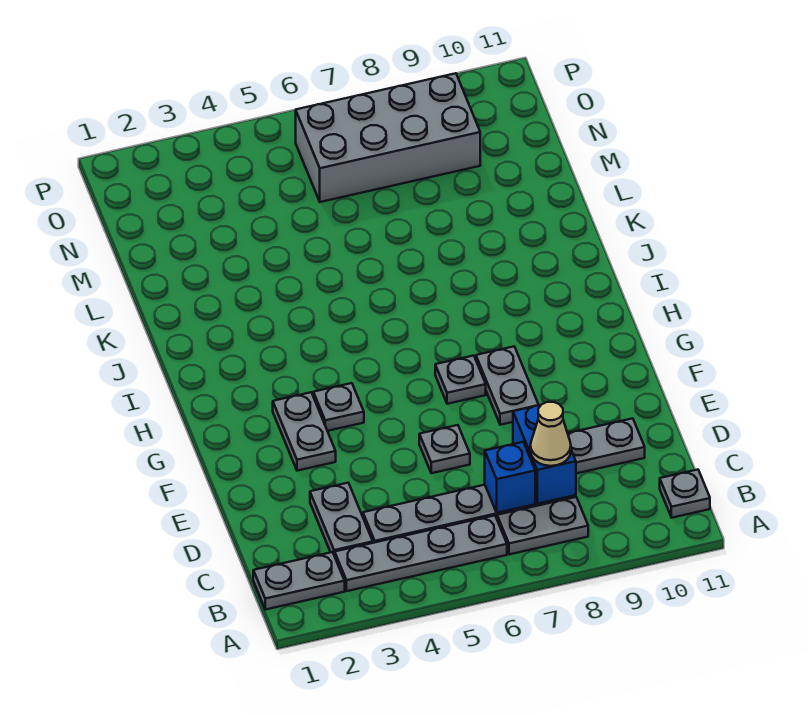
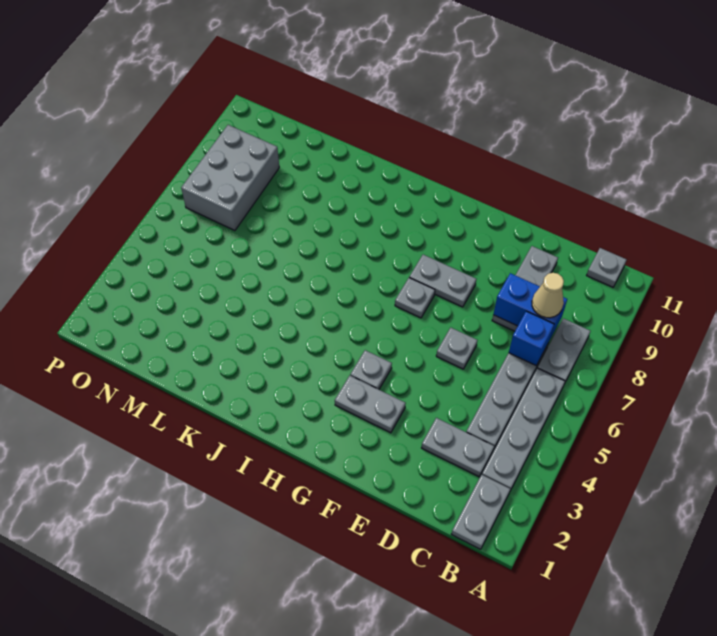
grey brick N6:O9 level 1 -> grey brick N7:O9 level 1

